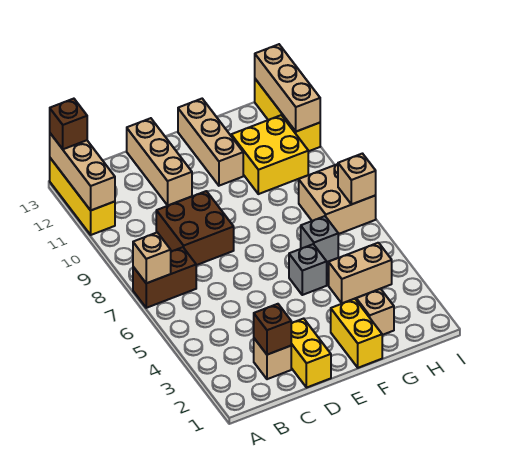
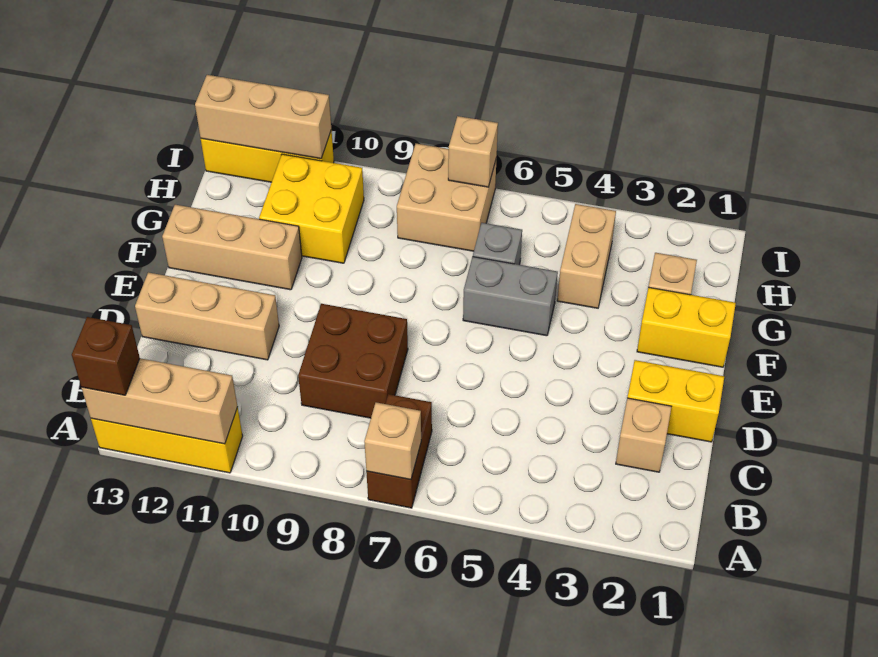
brown brick C2 level 2 -> none
grey brick F5 level 1 -> grey brick F5:F6 level 1

